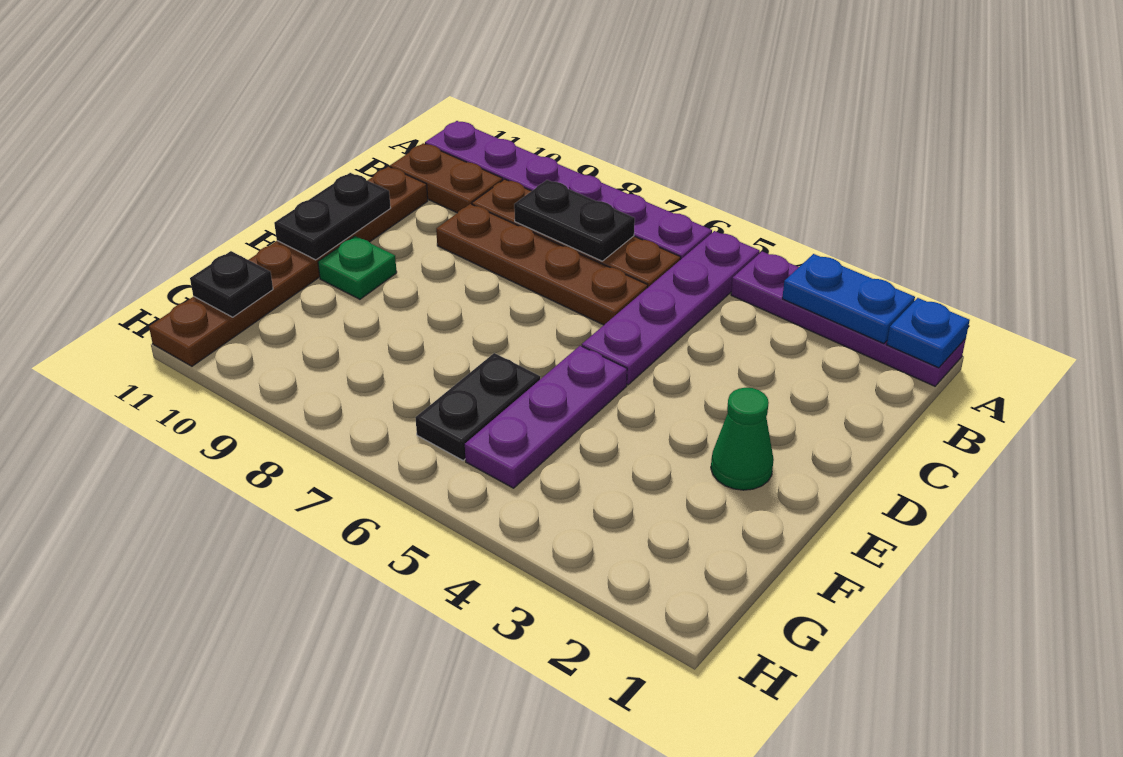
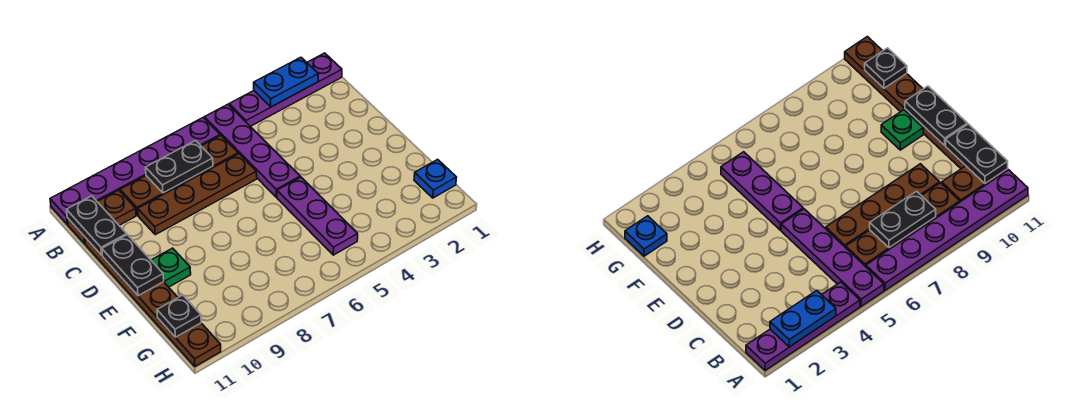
blue plate A1 level 2 -> blue plate G1 level 1
green cone E2 level 1 -> none
black plate F6:G6 level 1 -> black plate B11:C11 level 2

